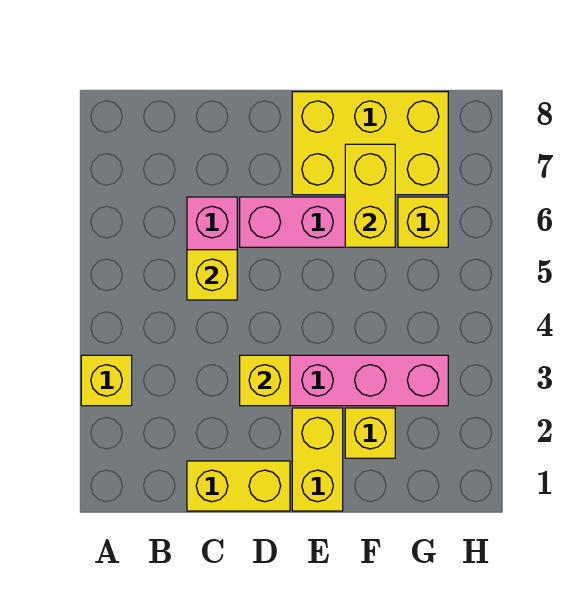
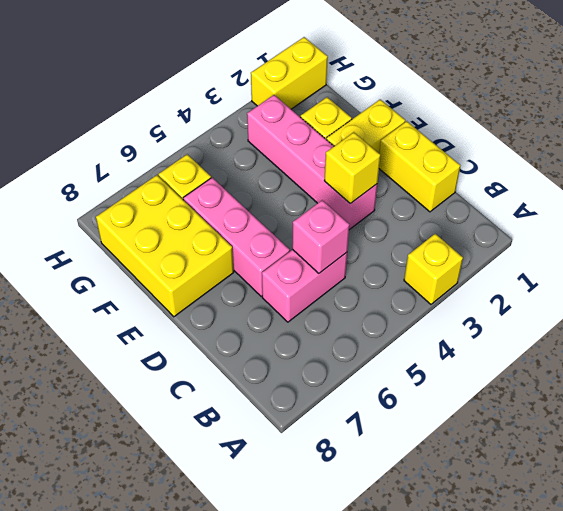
yellow brick C5 level 2 -> pink brick C5 level 2
yellow brick F6:F7 level 2 -> yellow brick H1:H2 level 1

